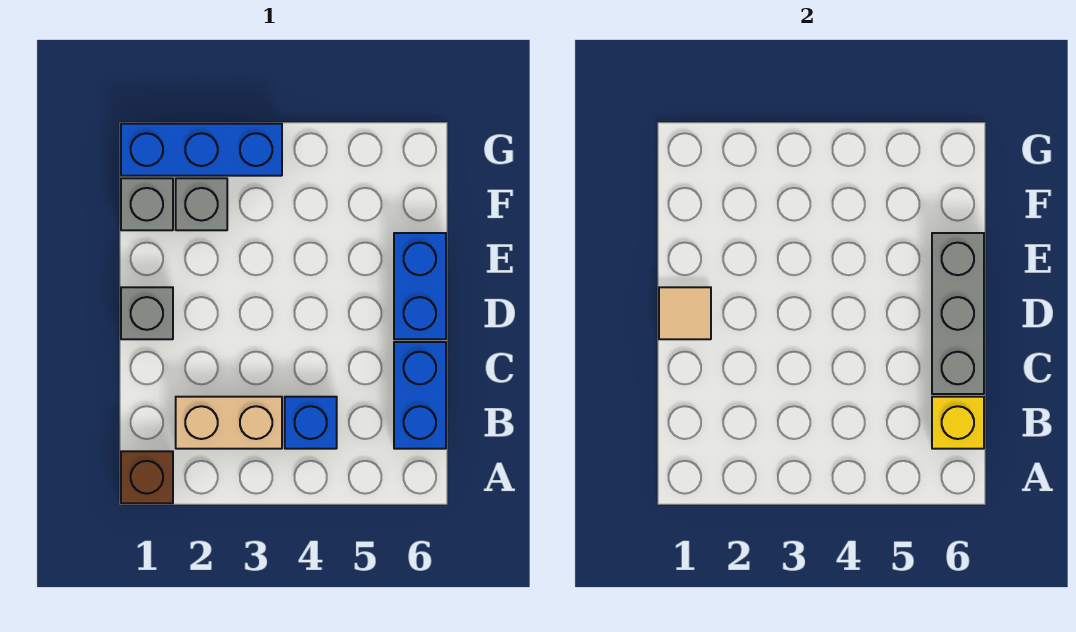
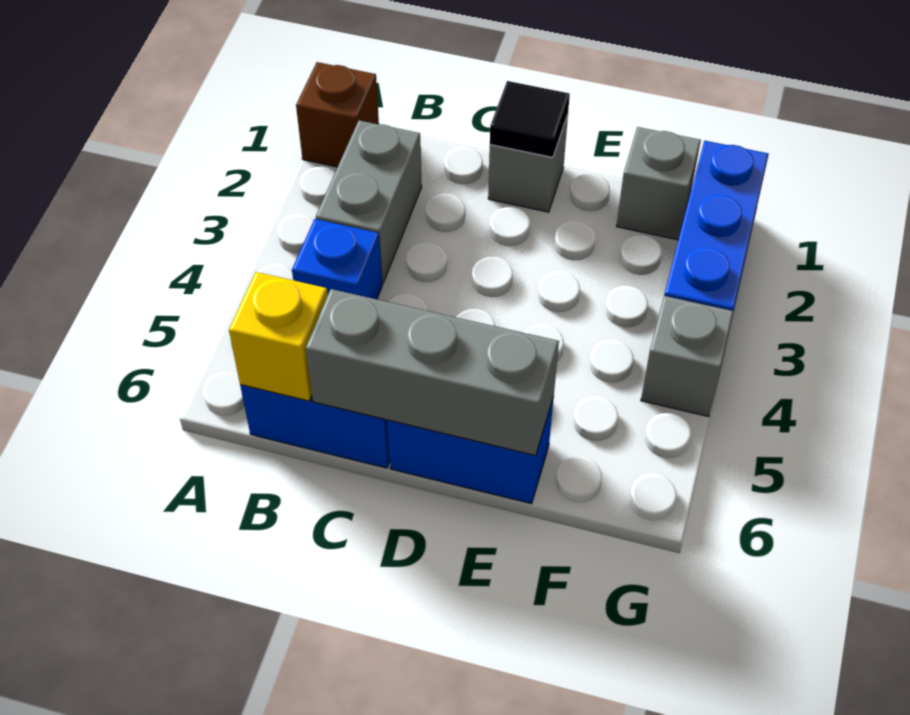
tan brick B2:B3 level 1 -> grey brick B2:B3 level 1
tan tile D1 level 2 -> black tile D1 level 2
grey brick F2 level 1 -> grey brick G4 level 1

